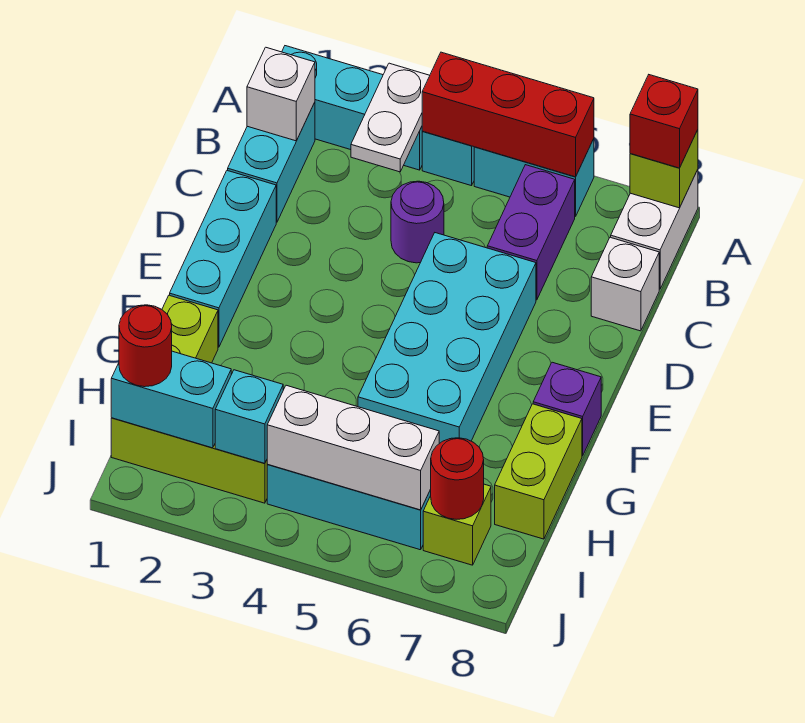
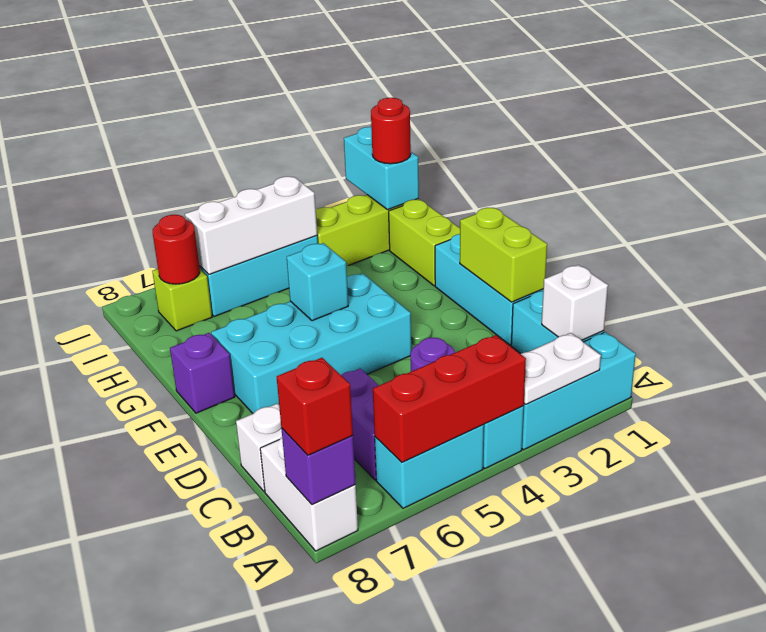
white plate A3:B3 level 2 -> white plate A2:A3 level 2
lime brick A8 level 2 -> purple brick A8 level 2
cyan brick D5:G6 level 1 -> cyan brick E4:F7 level 1
lime brick G8:H8 level 1 -> lime brick D1:E1 level 2
cyan brick I1:I2 level 2 -> cyan brick I1:J1 level 2
cyan brick I3 level 2 -> cyan brick F5 level 2

